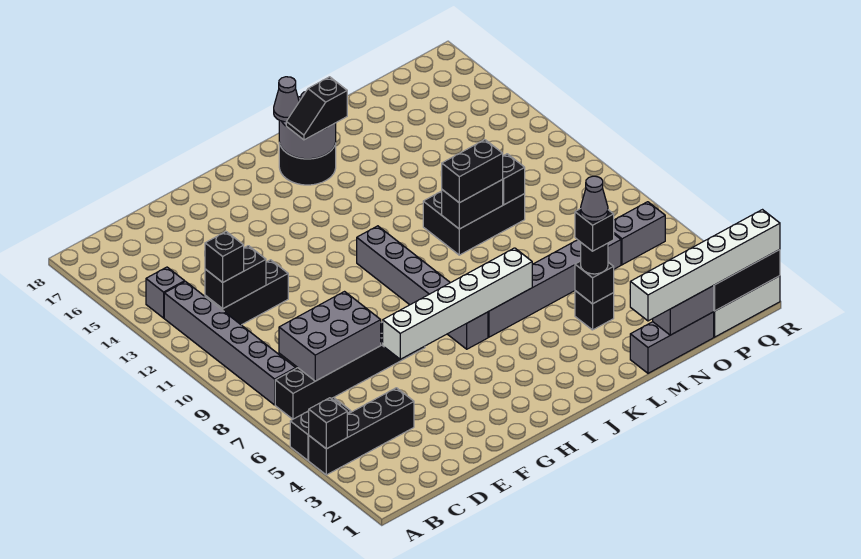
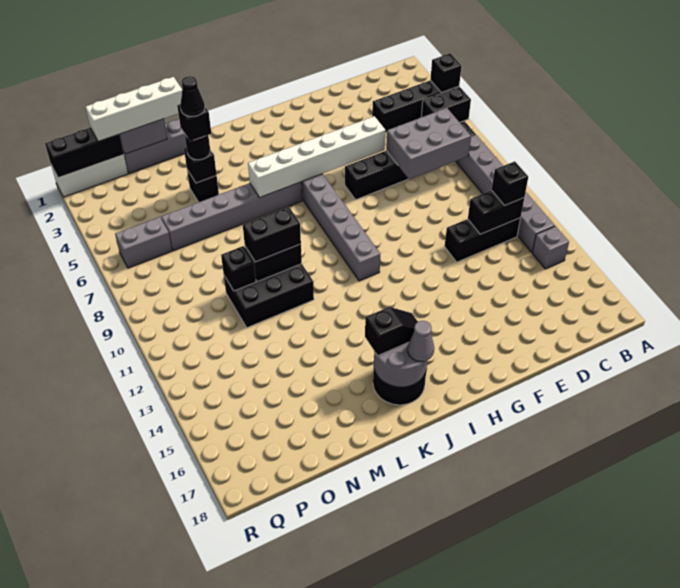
white brick M1:R1 level 3 -> white brick M1:P1 level 3
grey cone M4 level 5 -> black cone M4 level 5

